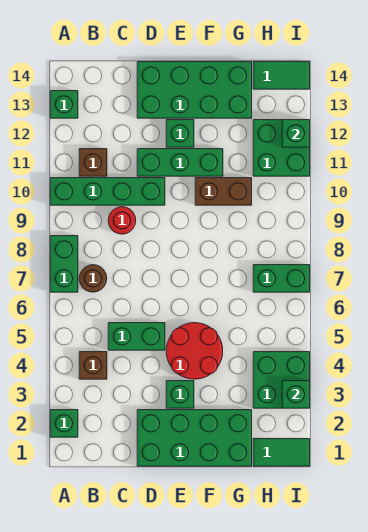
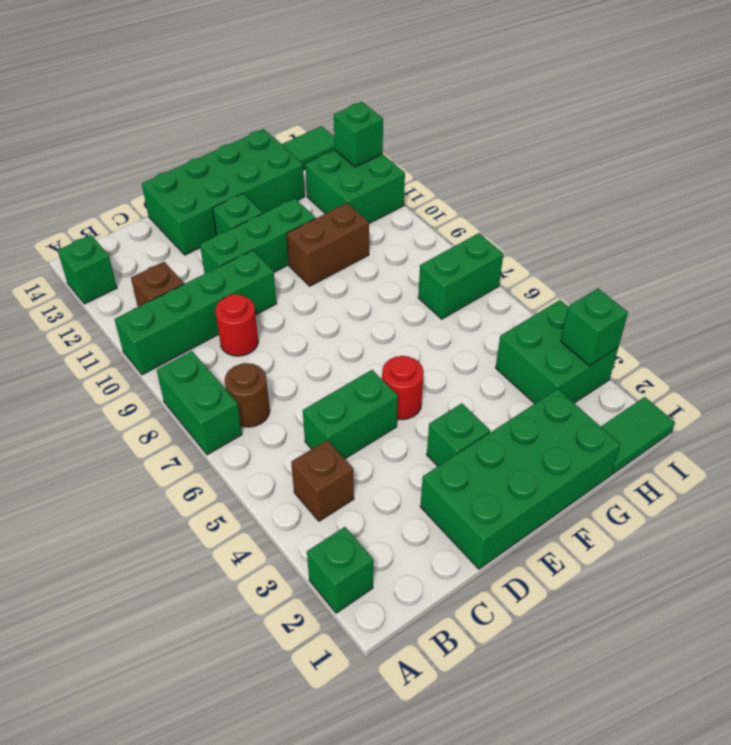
red round brick E4:F5 level 1 -> red round brick E5 level 1

